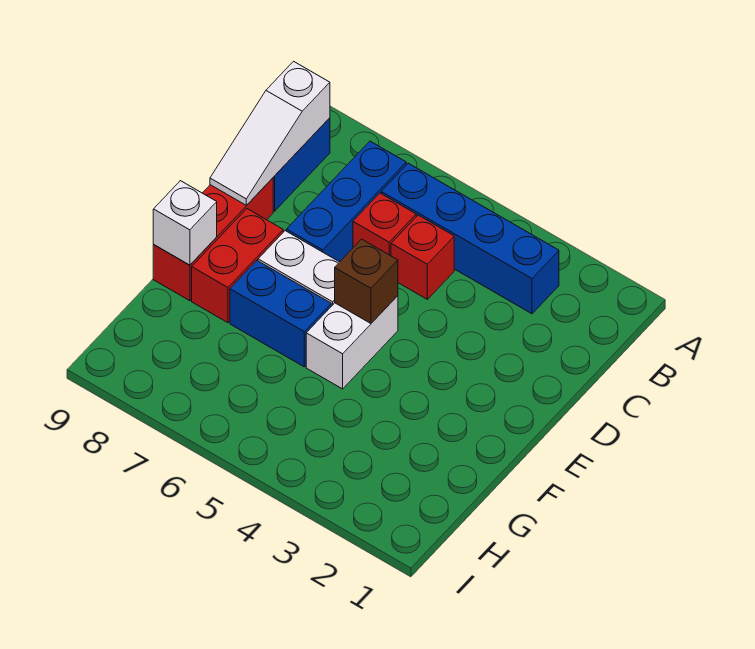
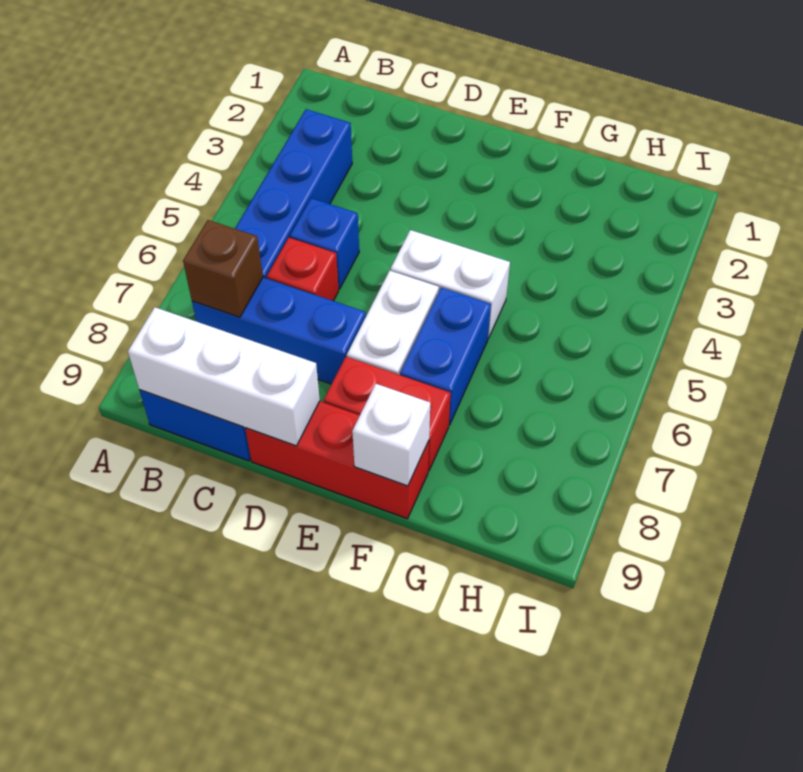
white slope B9:D9 level 2 top B -> white brick B9:D9 level 2
red brick C5 level 1 -> blue brick C5 level 1
brown brick E5 level 2 -> brown brick B7 level 2

